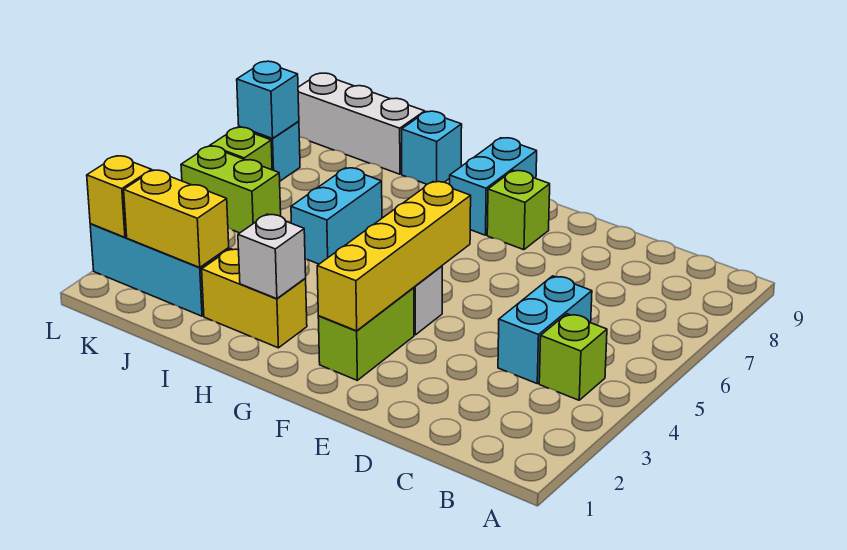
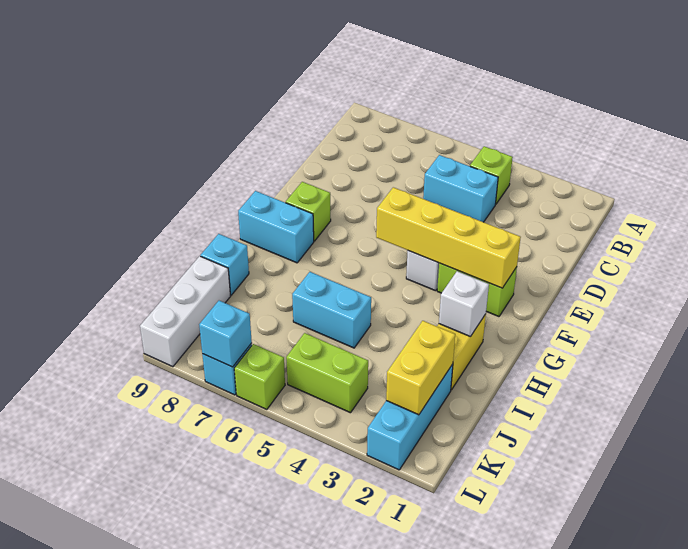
lime brick K5:L5 level 1 -> lime brick K4:K5 level 1
yellow brick L2 level 2 -> none

